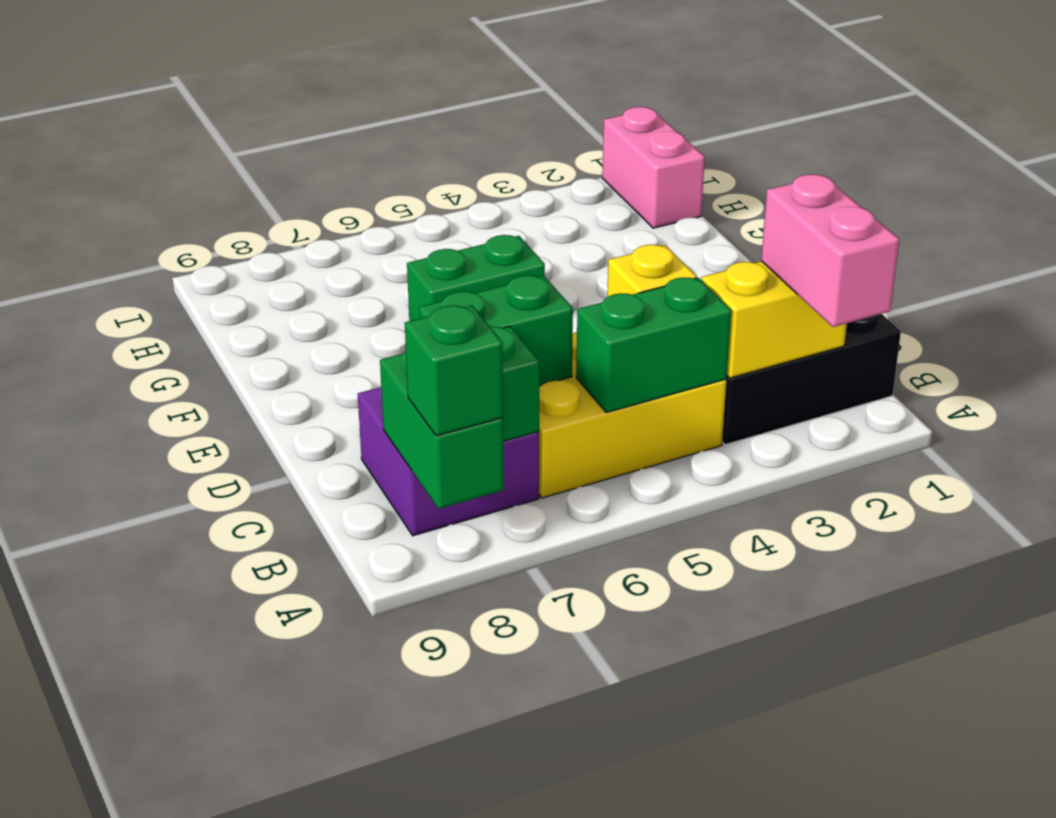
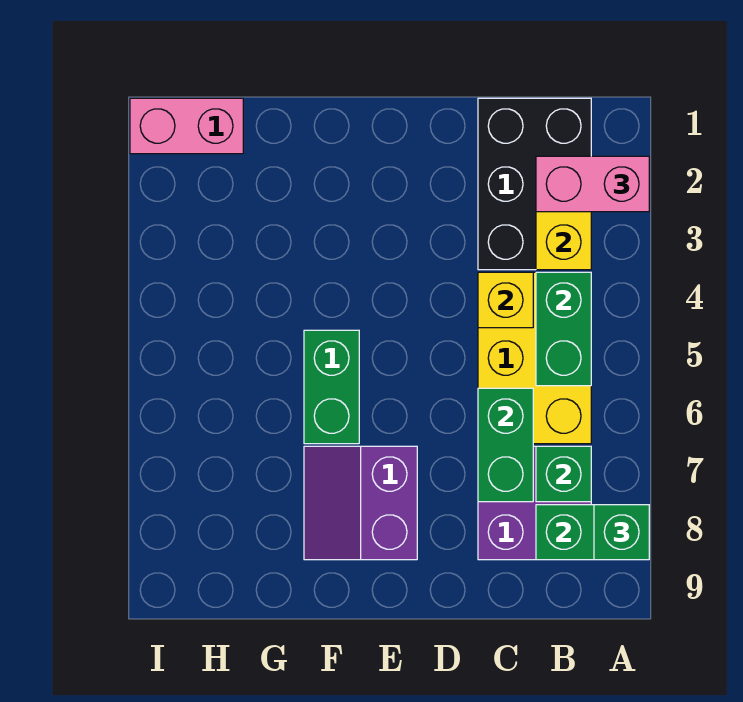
none -> purple slope E7:F8 level 1 top E

